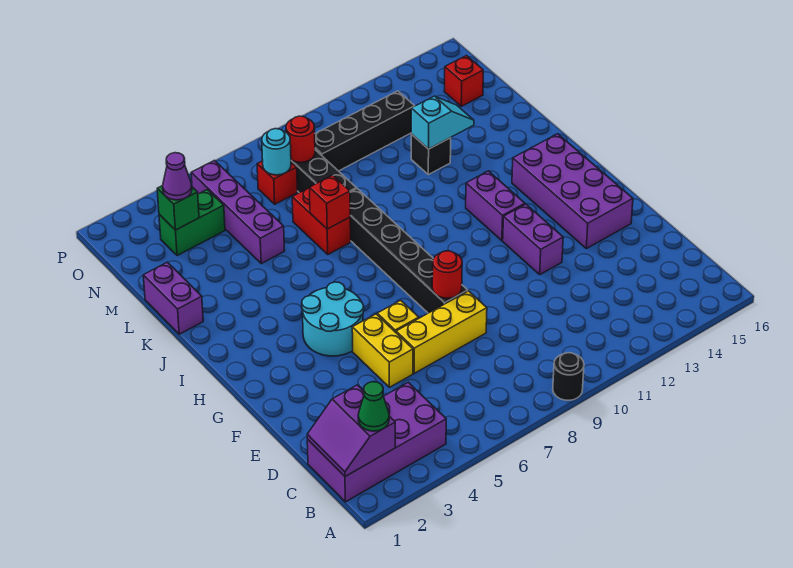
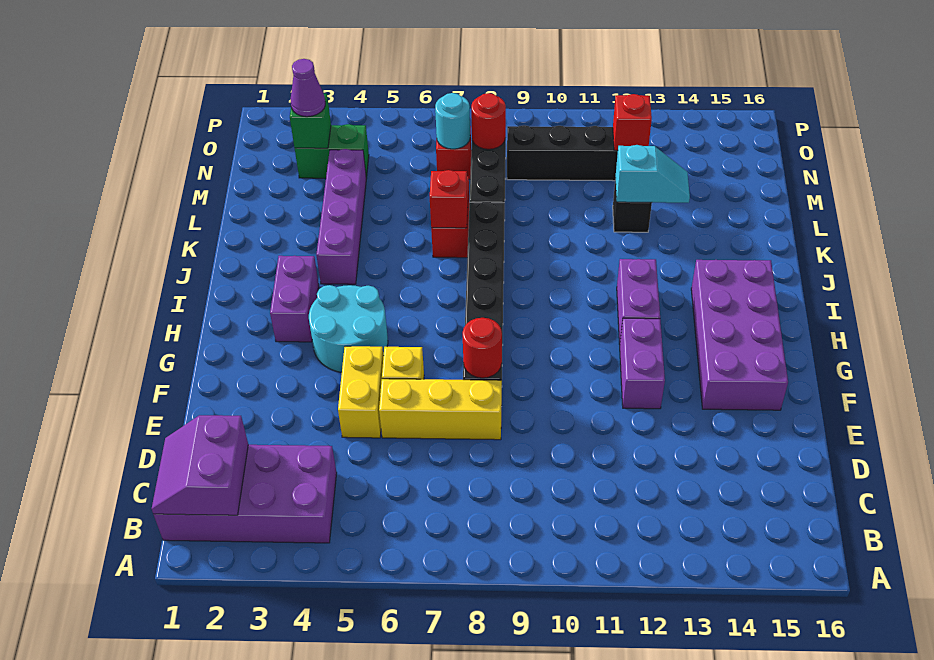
black round brick A9 level 1 -> none
green cone B2 level 3 -> none
purple brick K1:L1 level 1 -> purple brick H3:I3 level 1
purple brick L5:O5 level 1 -> purple brick J4:M4 level 1
red brick N15 level 1 -> red brick N12 level 2

